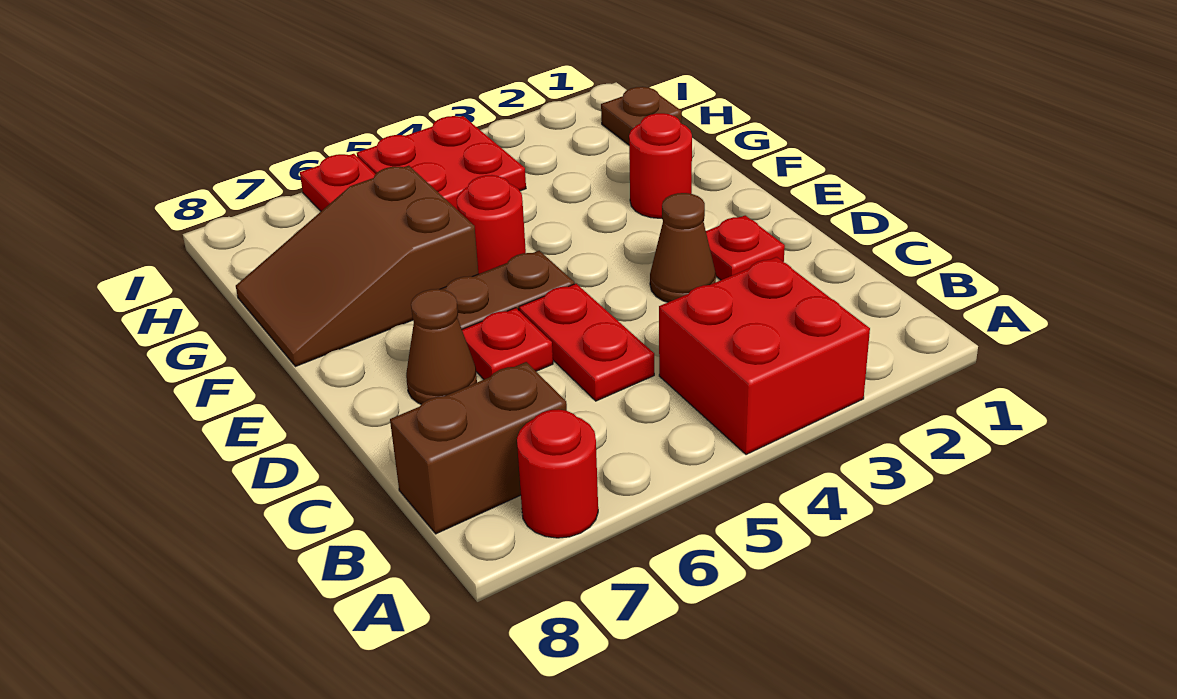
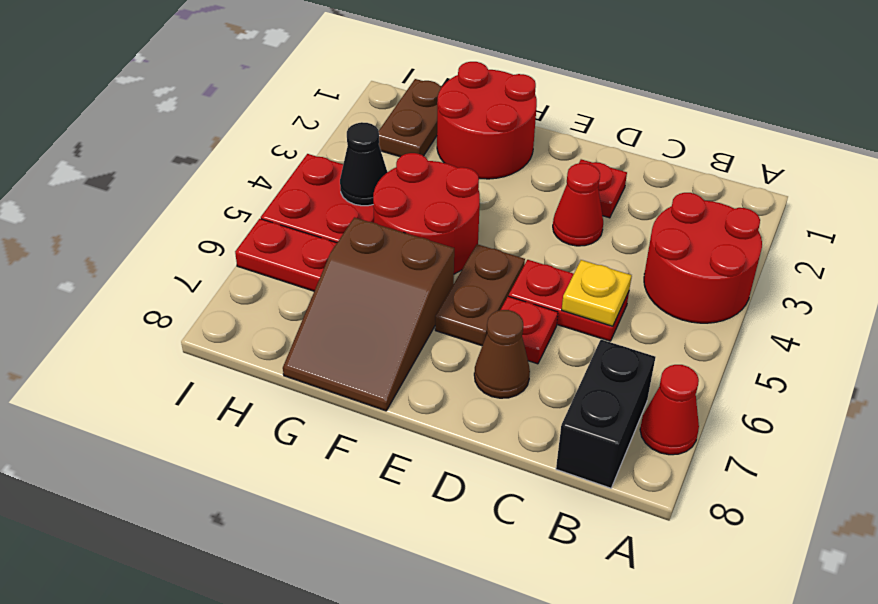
red brick A3:B4 level 1 -> red round brick A3:B4 level 1
red round brick A7 level 1 -> red cone A7 level 1
brown brick B7:B8 level 1 -> black brick B7:B8 level 1
none -> yellow plate C5 level 2
brown cone D3 level 1 -> red cone D3 level 1
red round brick F2 level 1 -> red round brick F1:G2 level 1
red round brick F5 level 1 -> red round brick F4:G5 level 1
brown plate H1 level 1 -> brown plate H1:H2 level 1
none -> black cone H4 level 2

